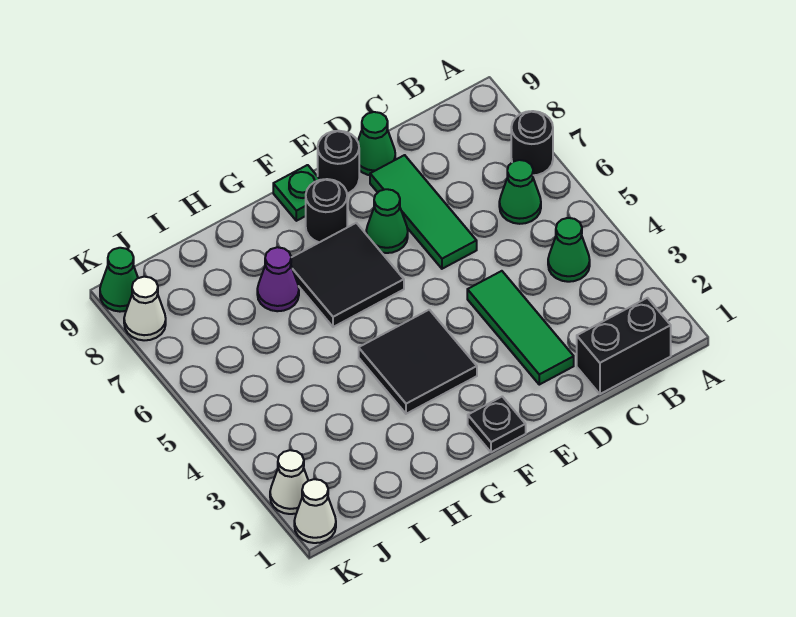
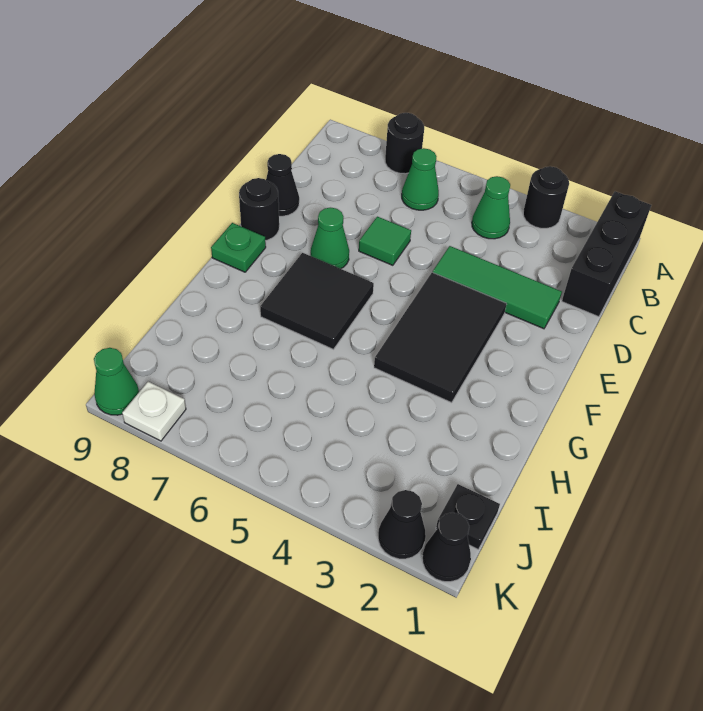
black brick B1:C1 level 1 -> black brick A1:C1 level 1
green tile D6:D8 level 1 -> green tile D6 level 1
green cone D9 level 1 -> black cone D9 level 1
black plate F1 level 1 -> black plate J1 level 1
black tile F3:G4 level 1 -> black tile E3:G4 level 1
black round brick F8 level 1 -> black round brick A3 level 1
purple cone H7 level 1 -> none
white cone K1 level 1 -> black cone K1 level 1
white cone K2 level 1 -> black cone K2 level 1
white cone K8 level 1 -> white plate K8 level 1

